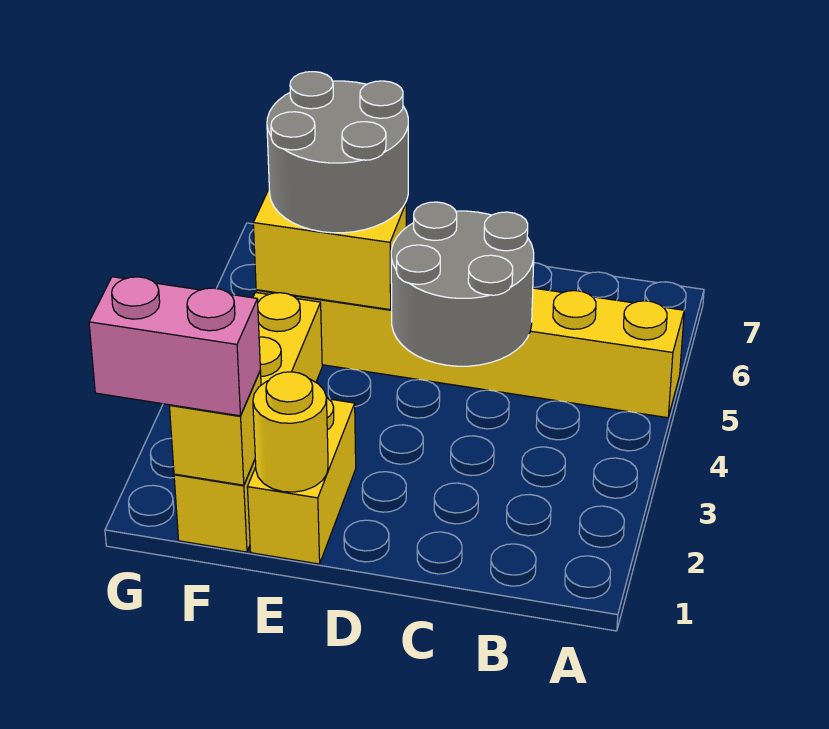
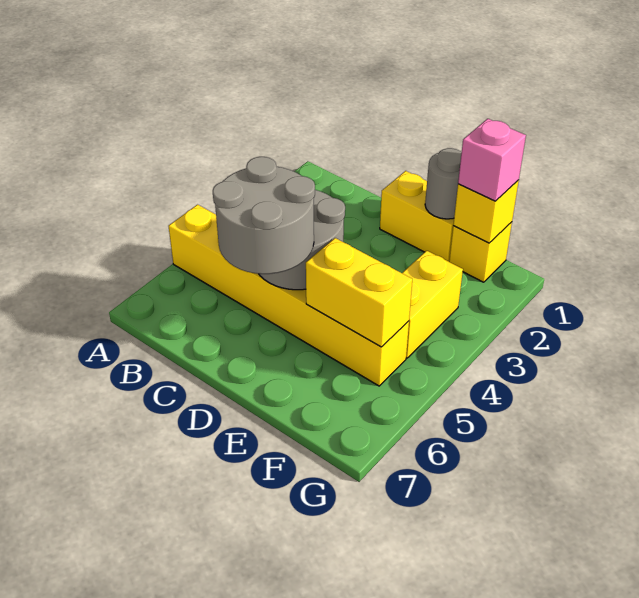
yellow brick E1:E2 level 1 -> yellow brick D1:E1 level 1
yellow round brick E1 level 2 -> grey round brick E1 level 2
grey round brick E5:F6 level 3 -> grey round brick C5:D6 level 3
pink brick F1:G1 level 3 -> pink brick F1 level 3

